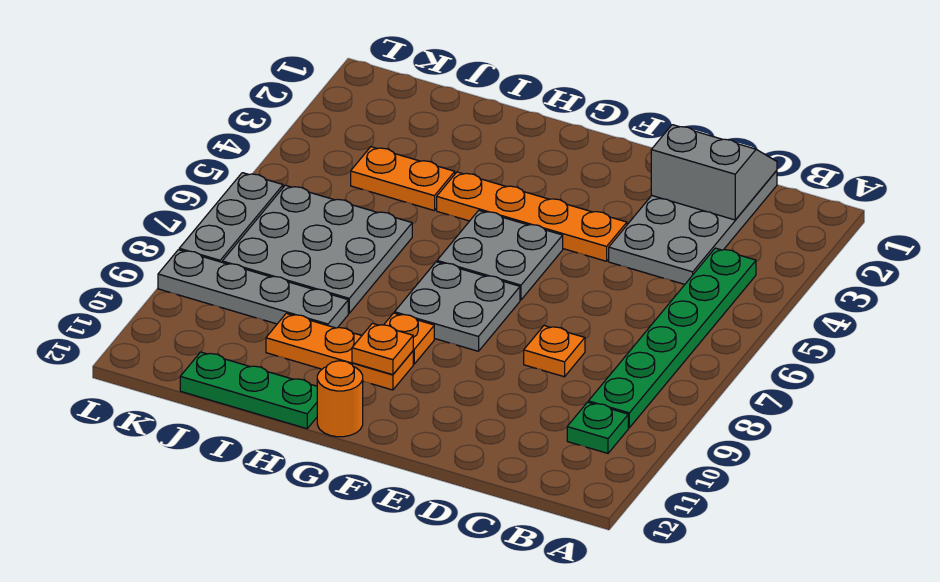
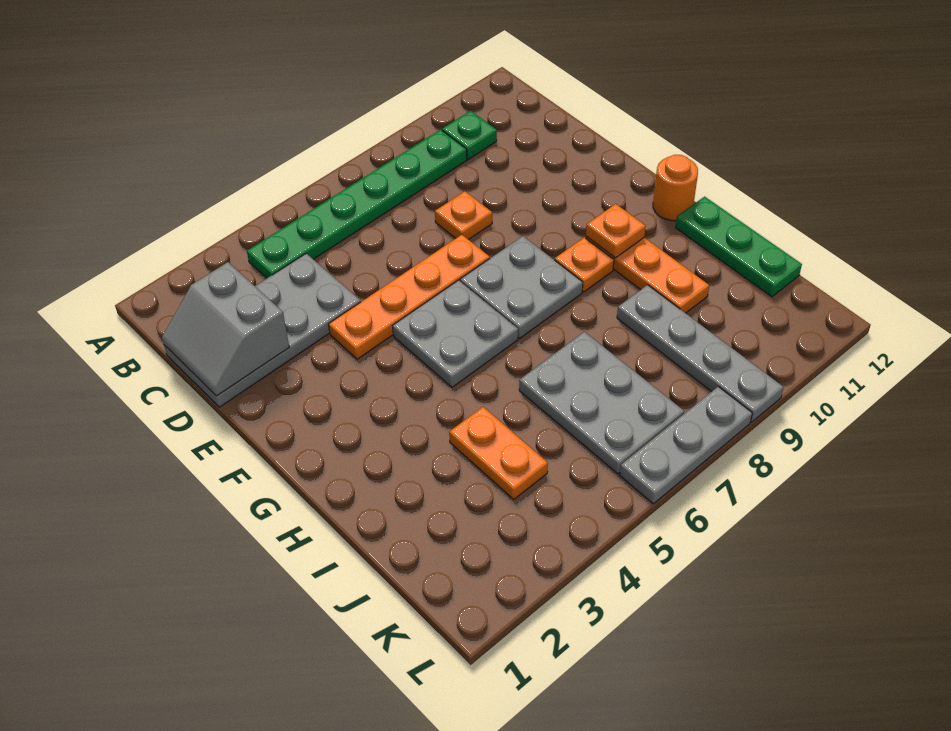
orange plate E4:H4 level 1 -> orange plate E4:E7 level 1
grey plate I6:K8 level 1 -> grey plate I6:K7 level 1

